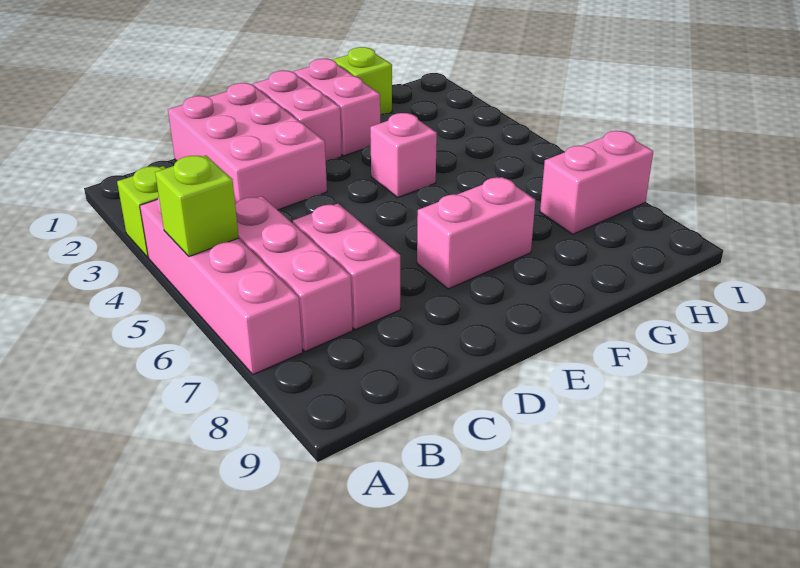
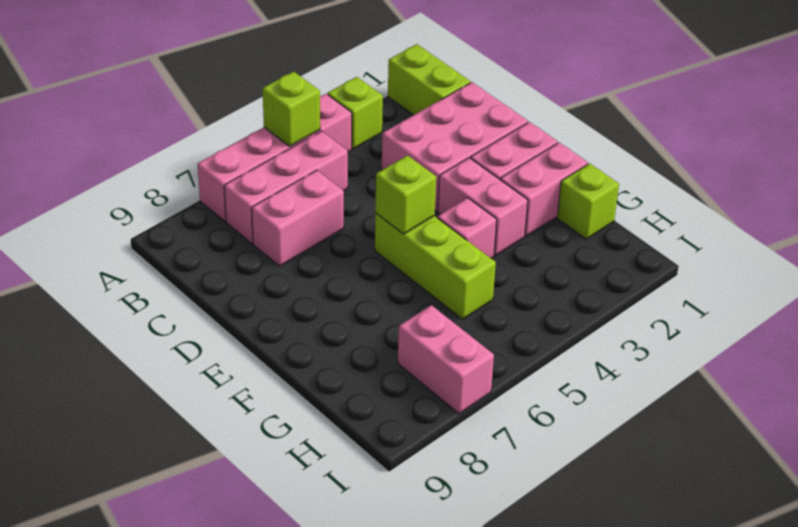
none -> lime brick A1:B1 level 1
none -> lime brick E5:G5 level 1
none -> lime brick E5 level 2
pink brick E7:F7 level 1 -> pink brick E3:F3 level 1

